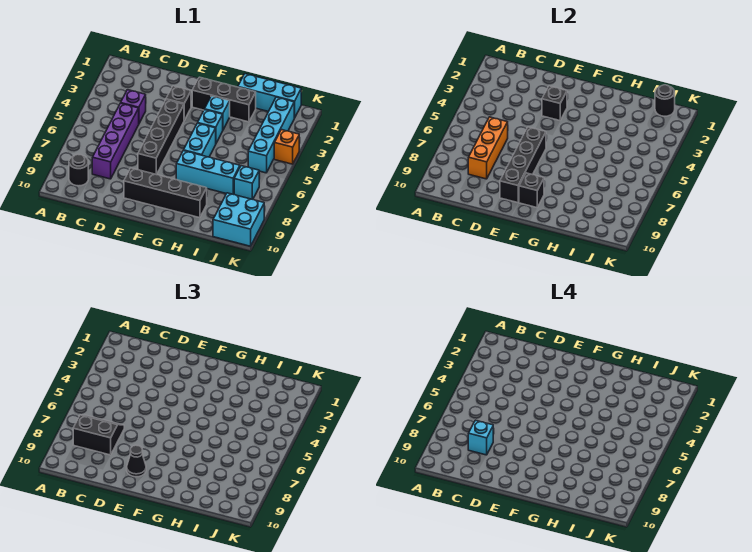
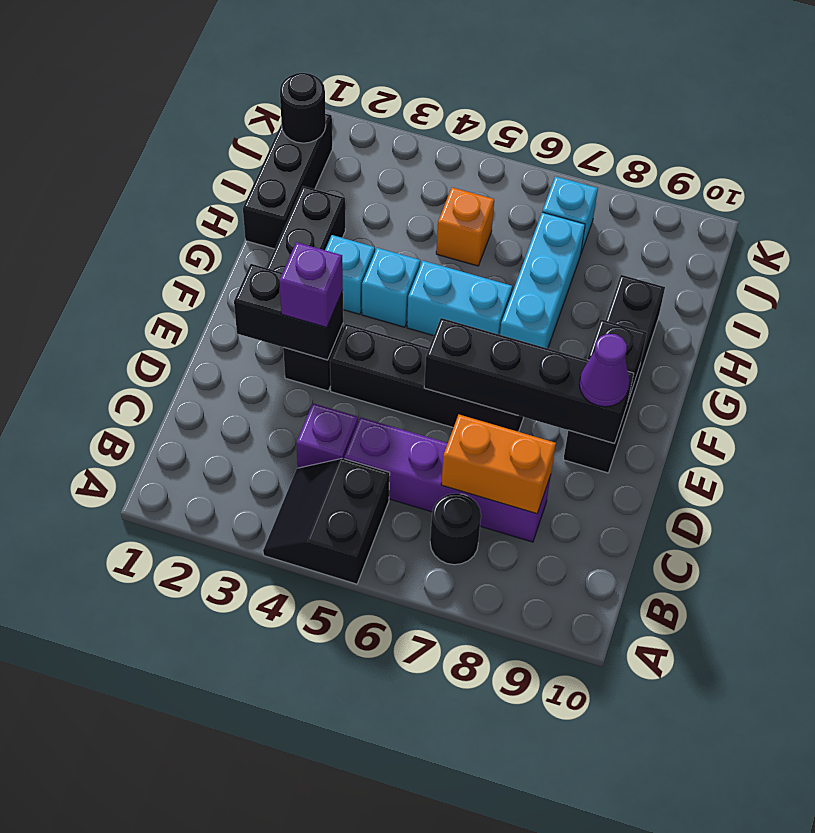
black slope B7:C8 level 3 top 8 -> black slope A4:B5 level 1 top 5
black round brick B9 level 1 -> black round brick B7 level 1
orange brick C6:C8 level 2 -> orange brick C7:C8 level 2
cyan brick C8 level 4 -> none
black brick E3 level 2 -> black brick E2:E3 level 2
none -> purple brick E3 level 3
black cone E9 level 3 -> purple cone E9 level 3
cyan brick H1:J1 level 1 -> black brick H1:J1 level 1
cyan brick J2:J5 level 1 -> none
cyan brick J9:K10 level 1 -> none
orange brick K4 level 1 -> orange brick I5 level 1

